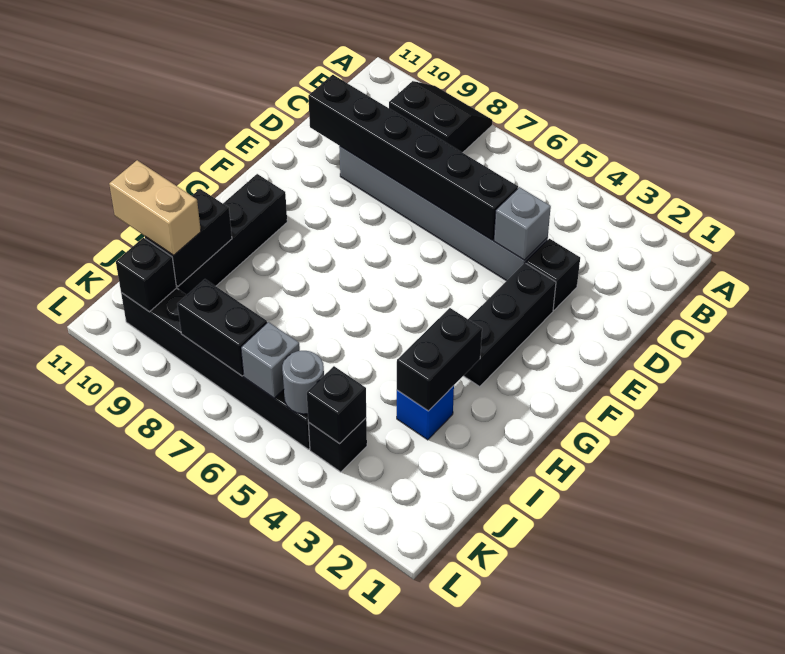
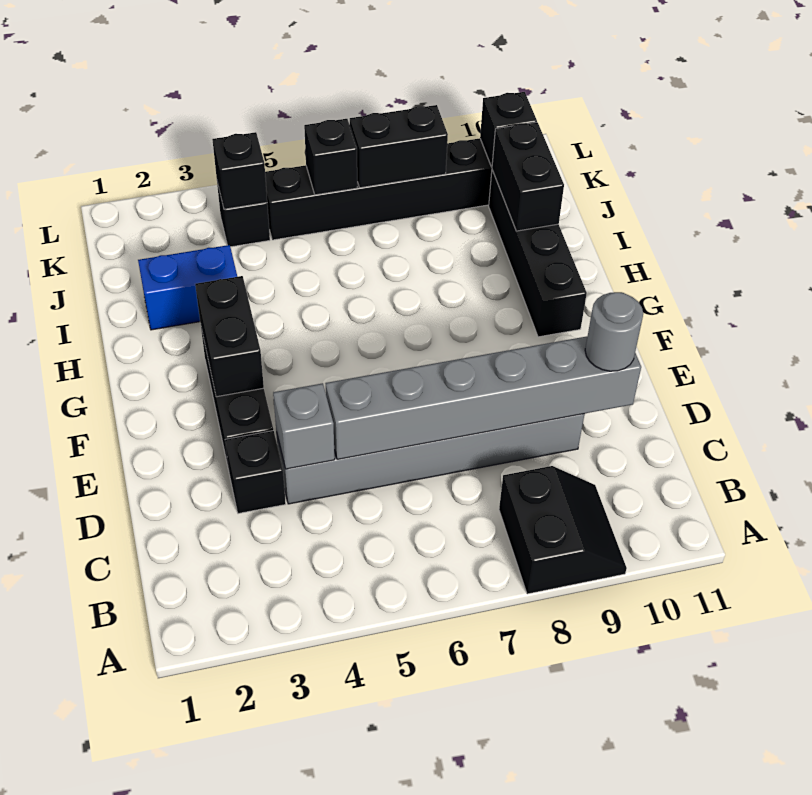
black slope A8:B9 level 1 top B -> black slope A8:B9 level 1 top 8
black brick D5:D10 level 2 -> grey brick D5:D10 level 2
black brick H3:I3 level 2 -> black brick F3:G3 level 2
blue brick I3 level 1 -> blue brick I2:I3 level 1
tan brick J10:J11 level 3 -> none
grey round brick K5 level 2 -> grey round brick D10 level 3
grey brick K6 level 2 -> black brick K6 level 2

